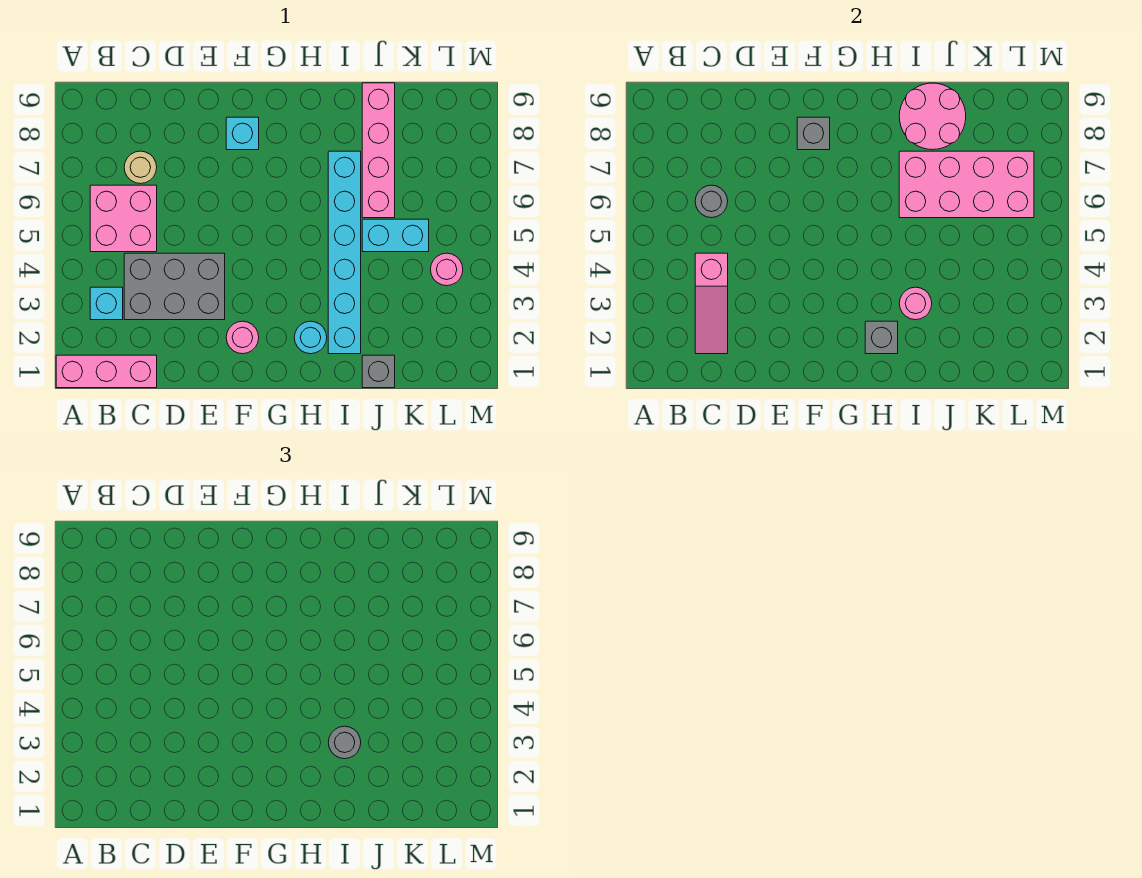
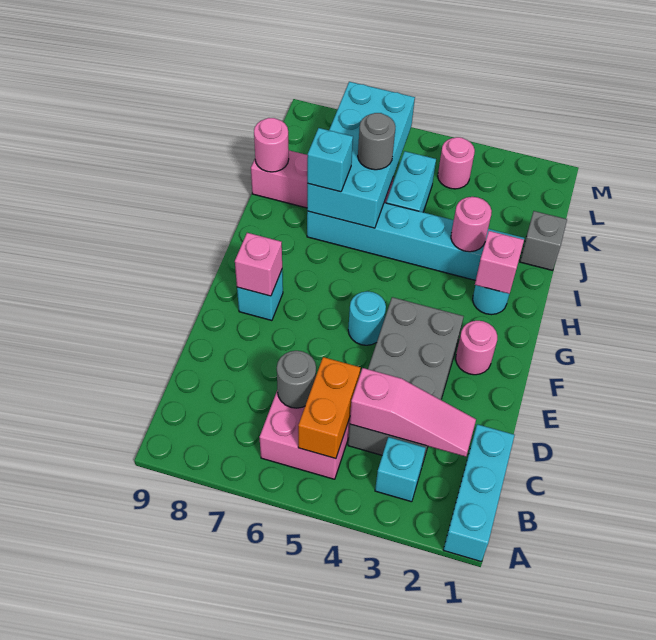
pink brick A1:C1 level 1 -> cyan brick A1:C1 level 1
none -> orange brick B5:C5 level 2
grey brick C3:E4 level 1 -> grey brick C3:F4 level 1
tan round brick C7 level 1 -> none
none -> cyan round brick F5 level 1
grey brick F8 level 2 -> pink brick F8 level 2
grey brick H2 level 2 -> pink brick H2 level 2
grey round brick I3 level 3 -> grey round brick J6 level 3
pink brick I6:L7 level 2 -> cyan brick I6:L7 level 2
none -> cyan brick I7 level 3
pink round brick I8:J9 level 2 -> pink round brick J9 level 2

